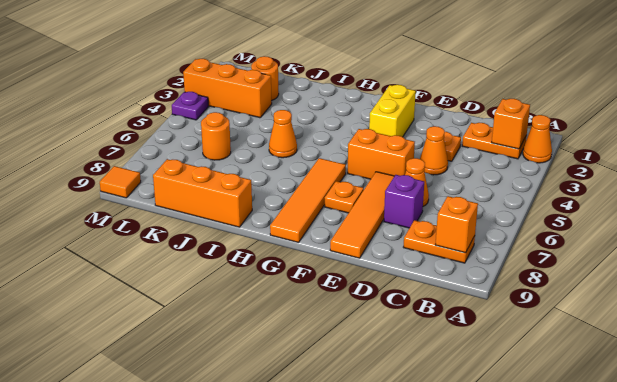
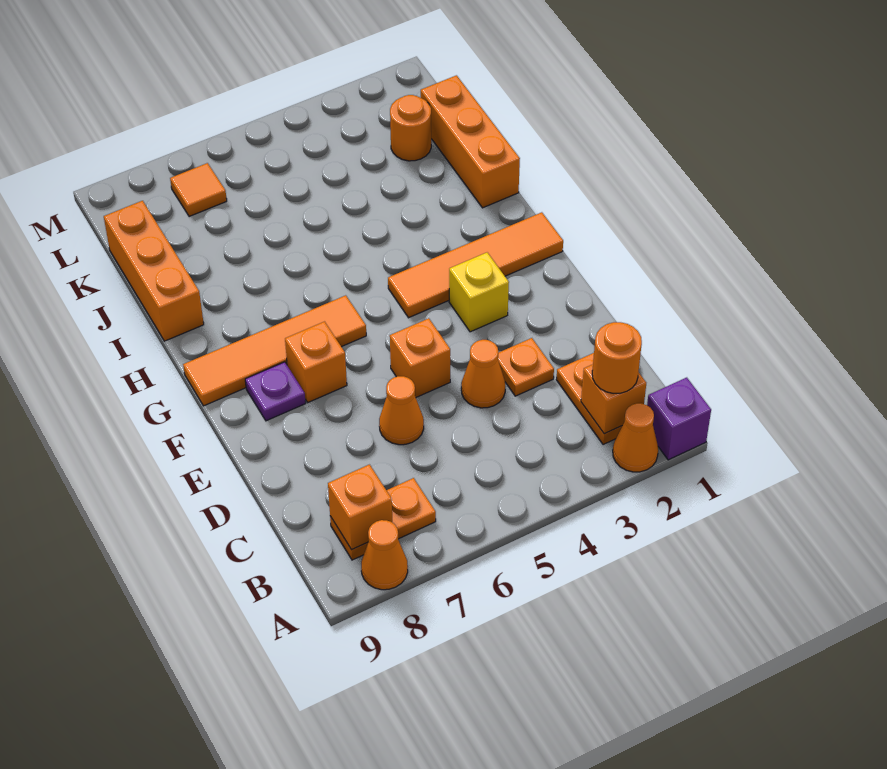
orange plate B8:C8 level 1 -> orange plate B7:B8 level 1
purple brick D7 level 1 -> purple brick A1 level 1
orange brick E5:F5 level 1 -> orange brick E5 level 1
orange tile E6:E9 level 1 -> orange tile G1:G4 level 1
yellow brick F2:F3 level 1 -> yellow brick F3 level 1
orange plate F7 level 1 -> orange brick F7 level 1
orange cone I5 level 1 -> orange cone A8 level 1
orange brick K3:M3 level 1 -> orange brick I1:K1 level 1
orange round brick K6 level 1 -> orange round brick B2 level 3
purple plate M4 level 1 -> purple plate F8 level 1
orange tile M9 level 1 -> orange tile L7 level 1

